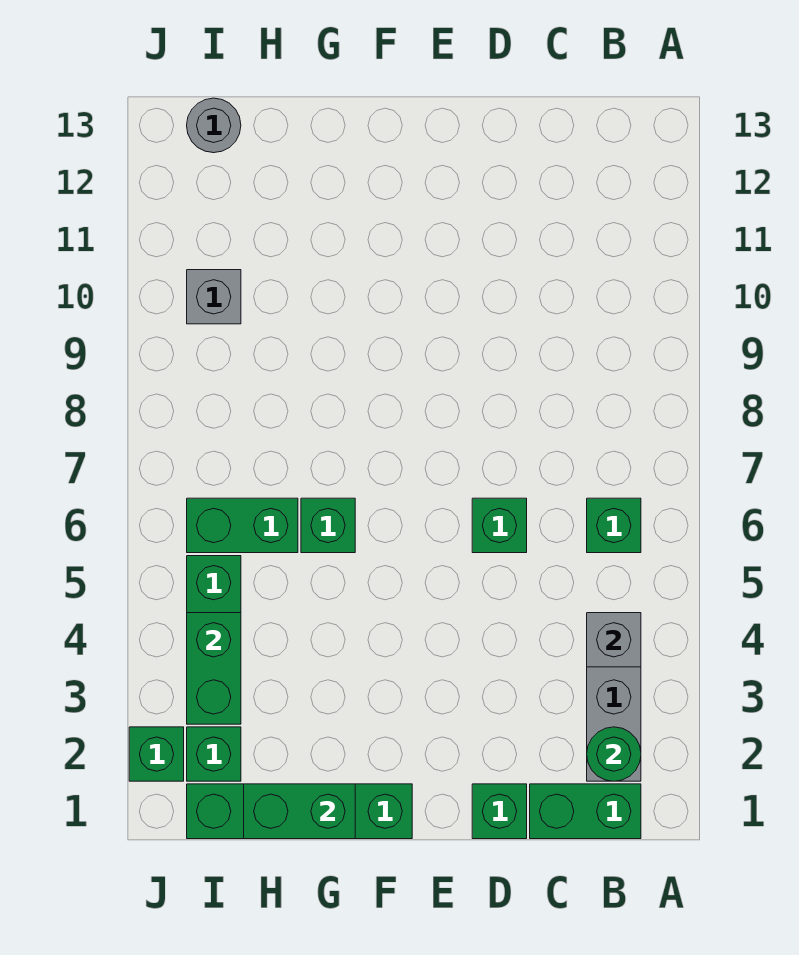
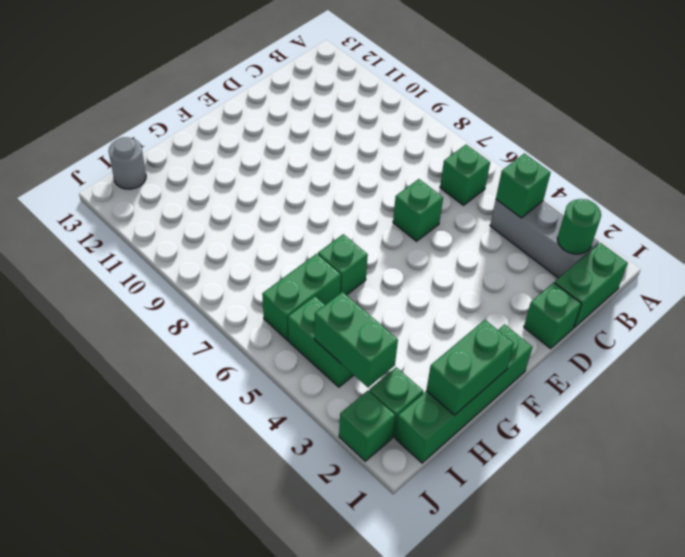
grey brick B4 level 2 -> green brick B4 level 2
grey brick I10 level 1 -> none

